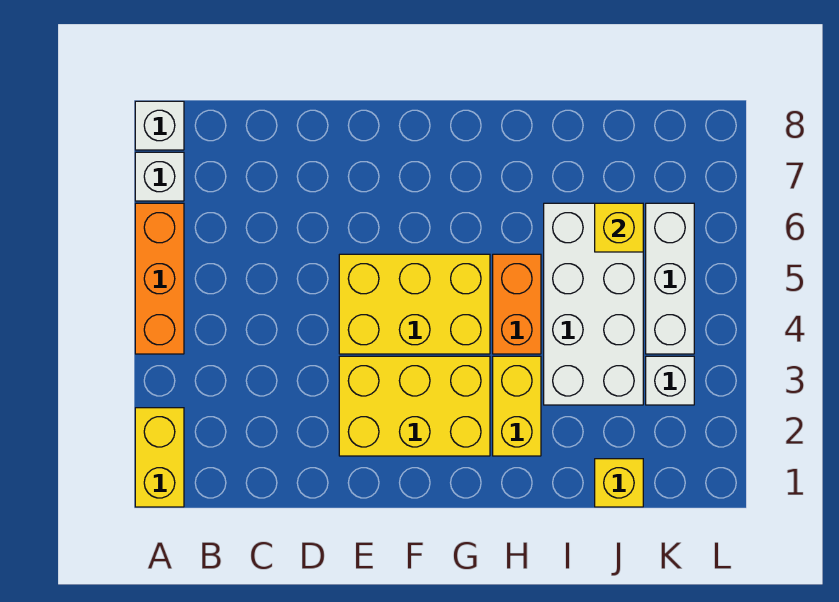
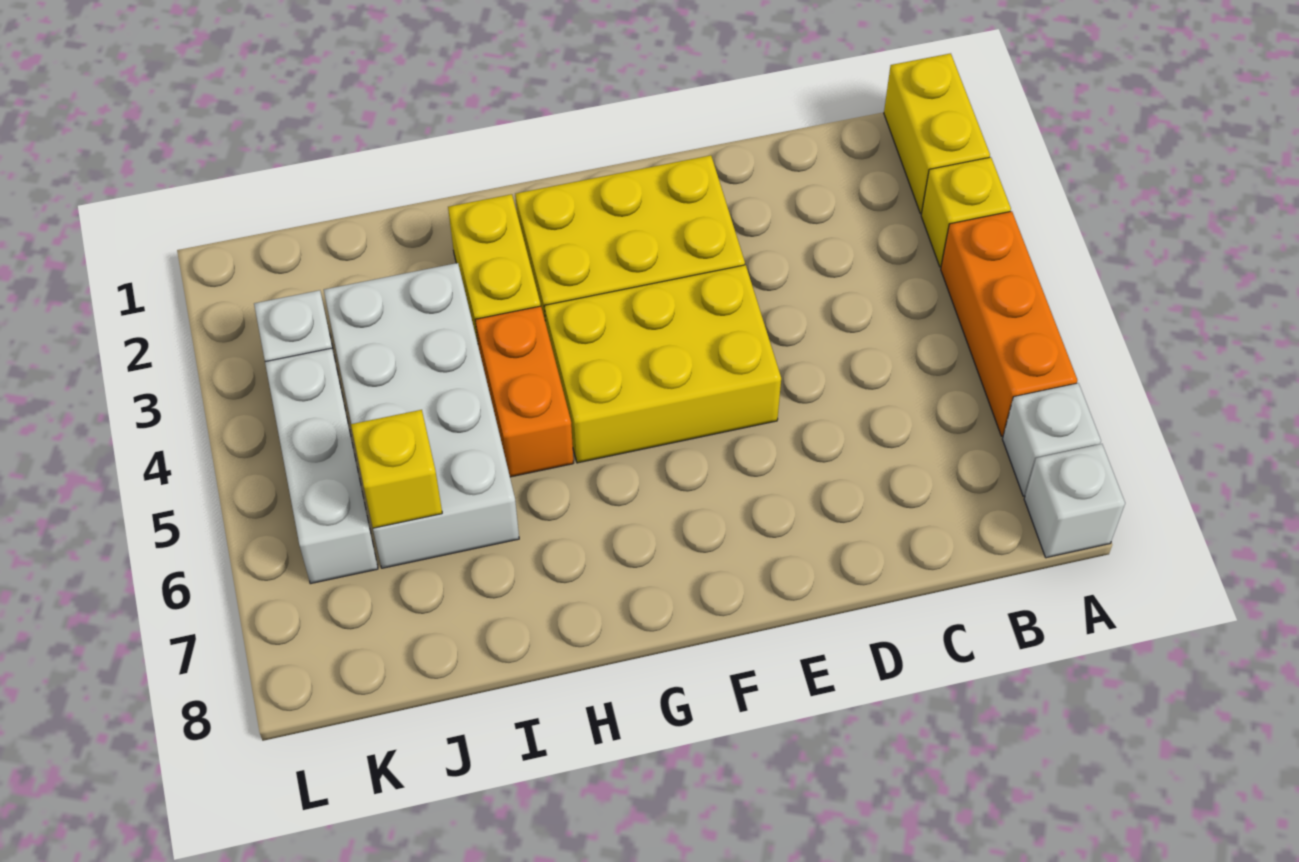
yellow brick J1 level 1 -> yellow brick A3 level 1

